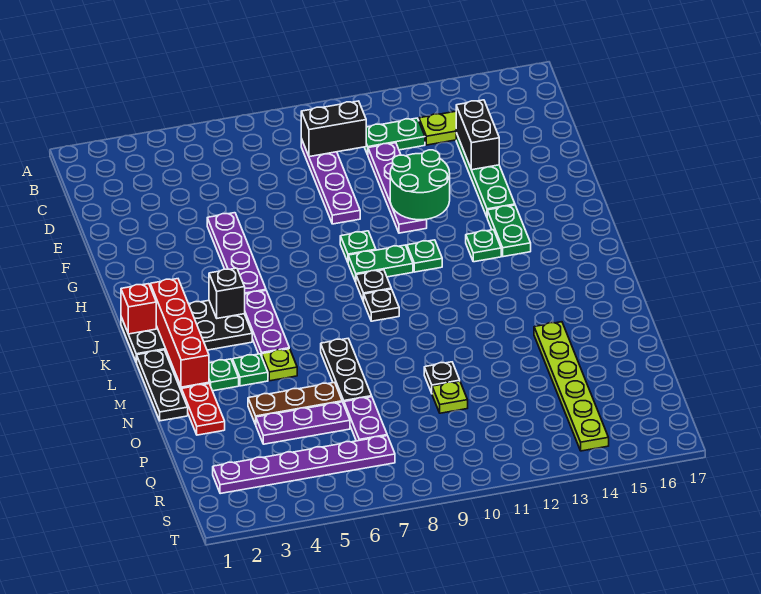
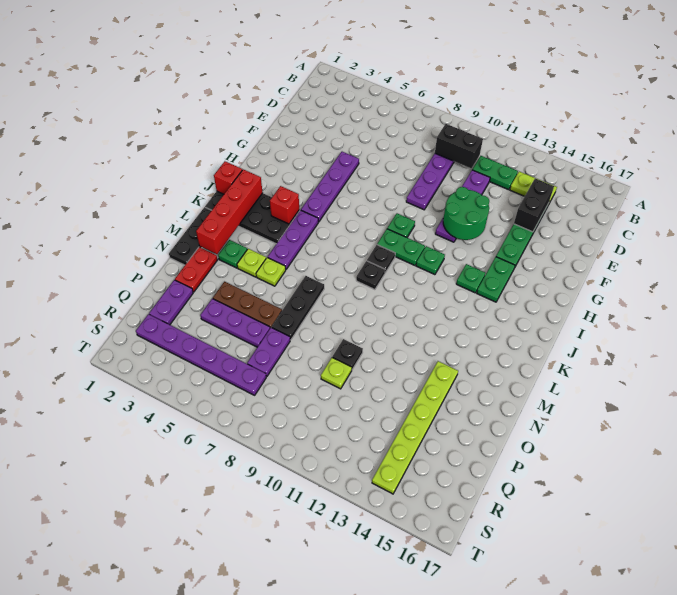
black brick J4 level 2 -> red brick J4 level 2
green plate M4 level 1 -> lime plate M4 level 1
none -> purple plate P2:Q2 level 1

